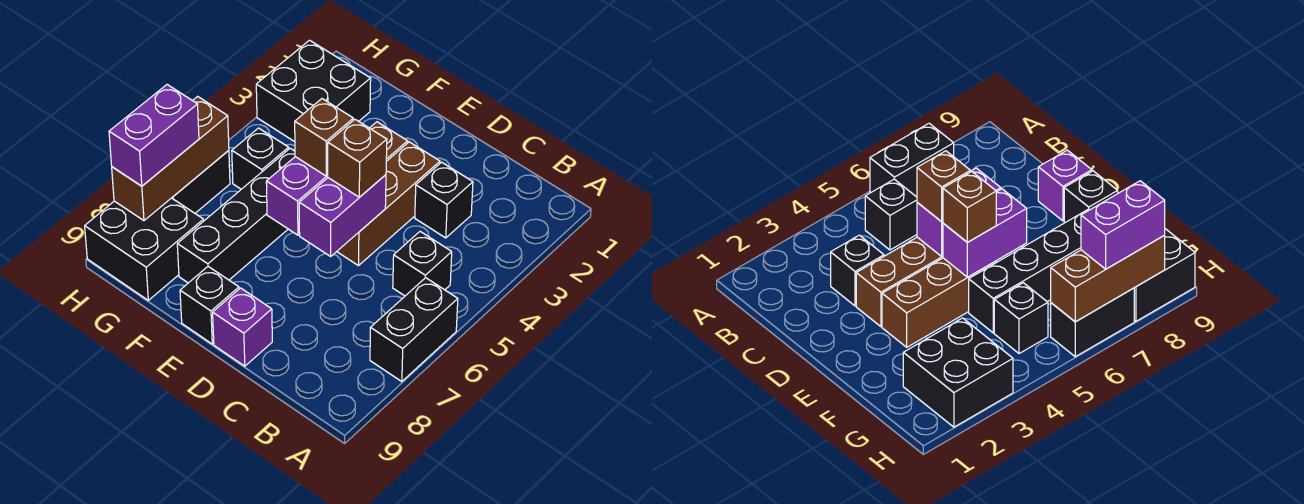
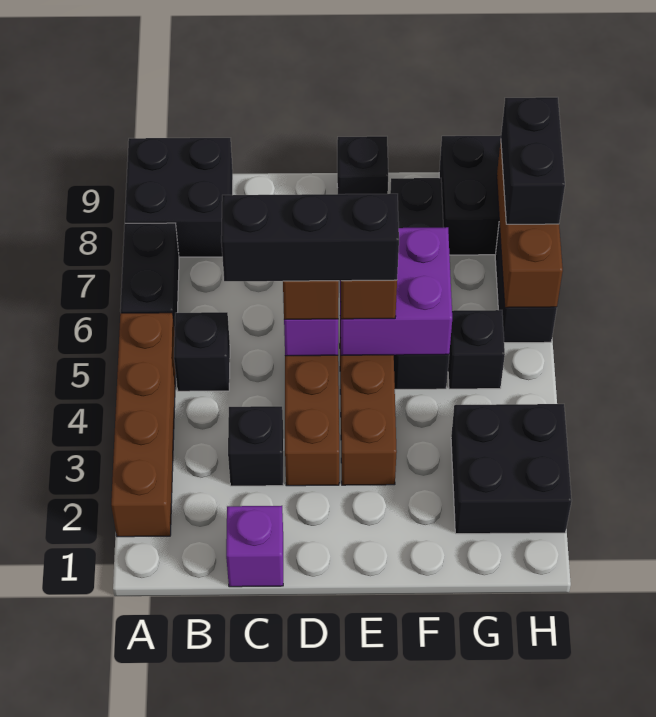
none -> brown brick A2:A5 level 1
none -> black brick A8:B9 level 1
none -> black brick C5:E5 level 4
purple brick D9 level 1 -> purple brick C1 level 1
purple brick E5:E6 level 2 -> purple brick E5:F6 level 2
purple brick H7:H8 level 3 -> black brick H7:H8 level 3

